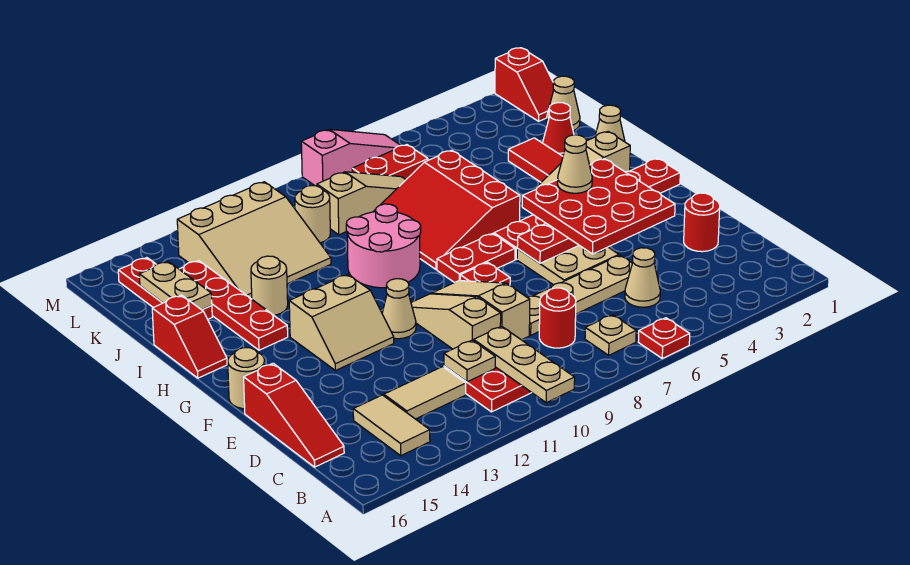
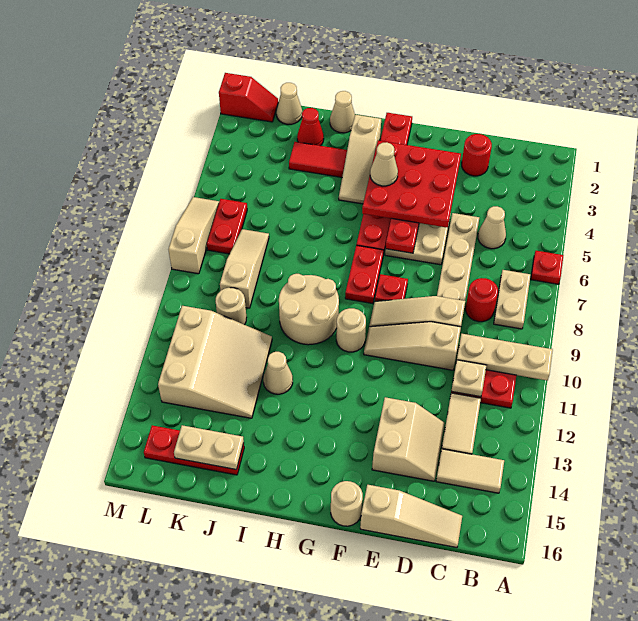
tan plate B7 level 1 -> tan plate B7:B8 level 1
red slope C16:E16 level 1 top E -> tan slope C16:E16 level 1 top E
tan cone F11 level 1 -> tan cone I12 level 1
tan slope F12:G13 level 1 top G -> tan slope D13:E14 level 1 top E
red slope H6:J8 level 1 top 6 -> none
pink round brick H9:I10 level 1 -> tan round brick H9:I10 level 1
red plate H14:K14 level 1 -> none
red slope H16:I16 level 1 top I -> none
tan round brick I13 level 1 -> tan round brick G10 level 1
pink slope M6:M8 level 1 top 8 -> tan slope M6:M8 level 1 top 8

